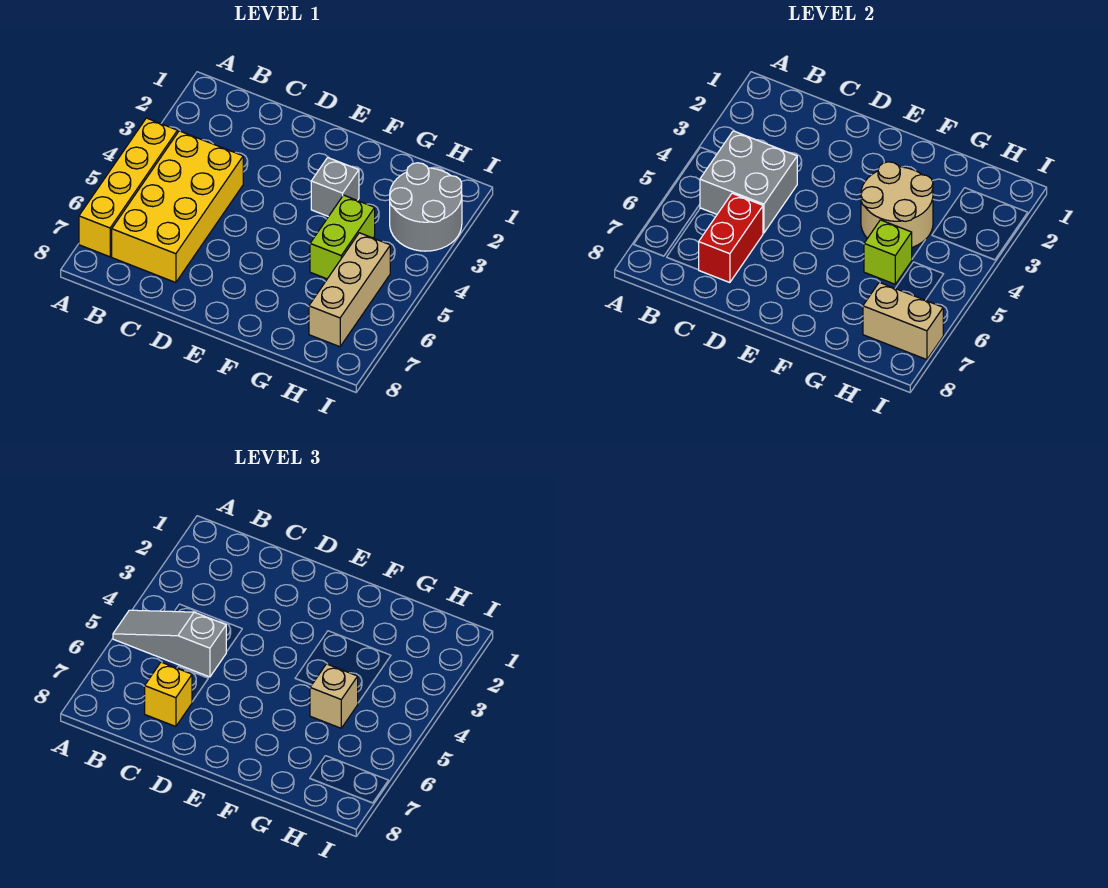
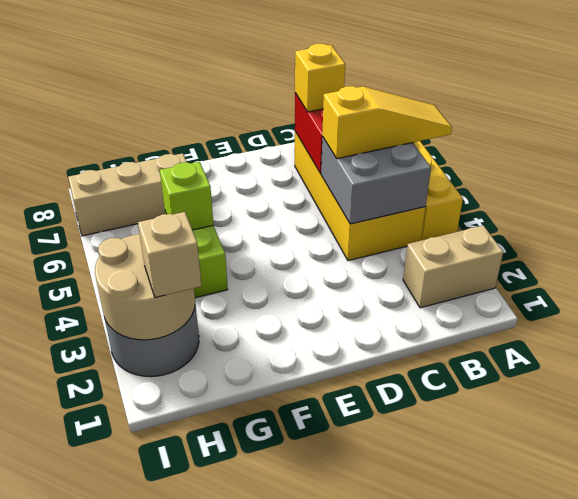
grey slope A5:C5 level 3 top C -> yellow slope A5:C5 level 3 top C
grey brick F3 level 1 -> none
tan round brick F3:G4 level 2 -> tan round brick H2:I3 level 2
tan brick G5 level 3 -> tan brick H2 level 3
tan brick H5:H7 level 1 -> tan brick G7:I7 level 1
tan brick H7:I7 level 2 -> tan brick A2:B2 level 1

